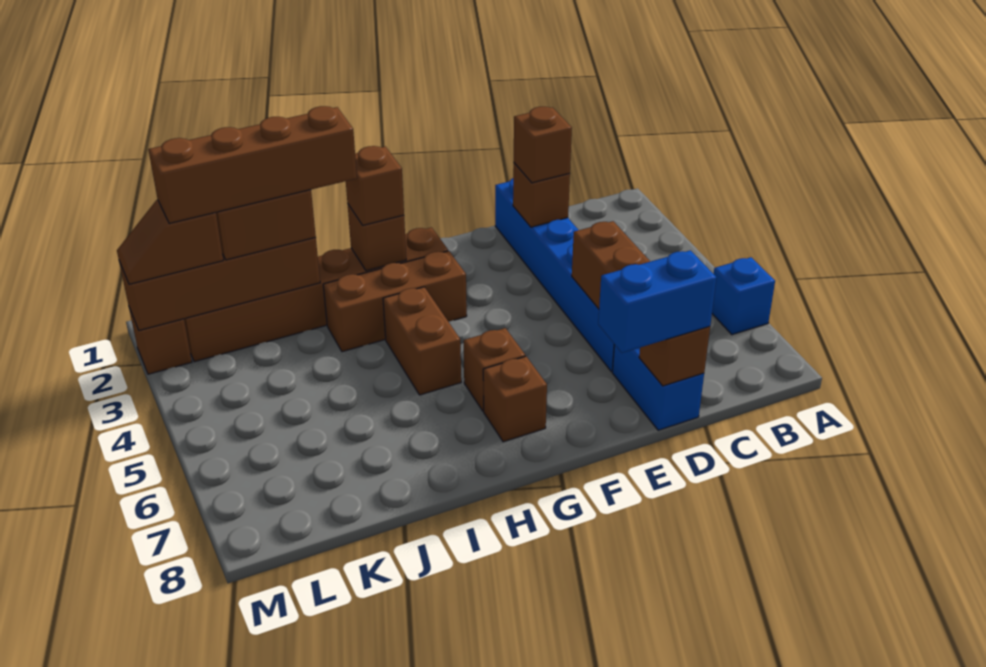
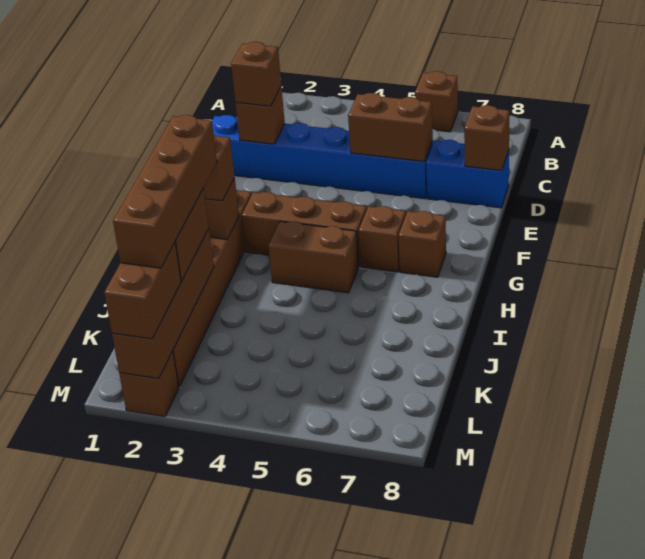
blue brick A6 level 1 -> brown brick A6 level 1
blue brick D8:E8 level 3 -> none
brown brick G3:I3 level 1 -> brown brick G3:G5 level 1
brown slope L2:M2 level 3 top L -> brown brick L2:M2 level 3

